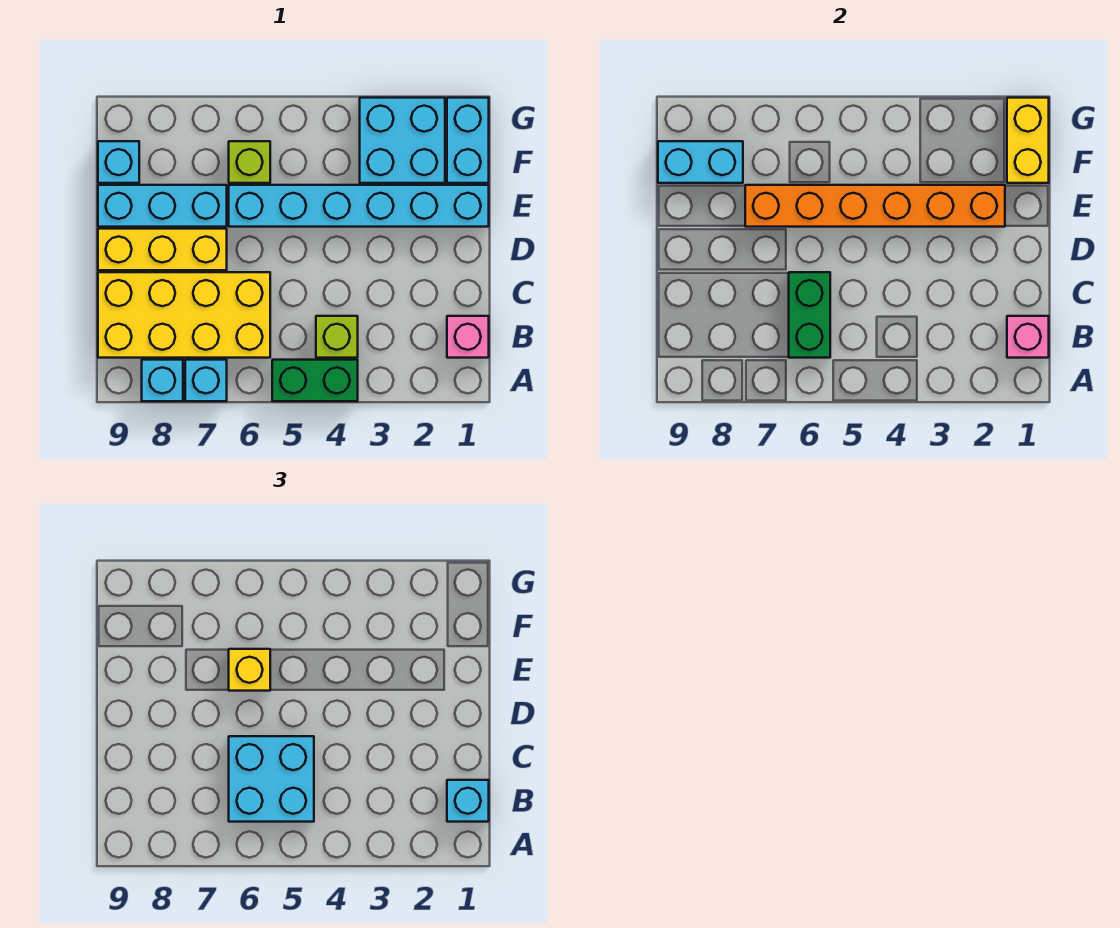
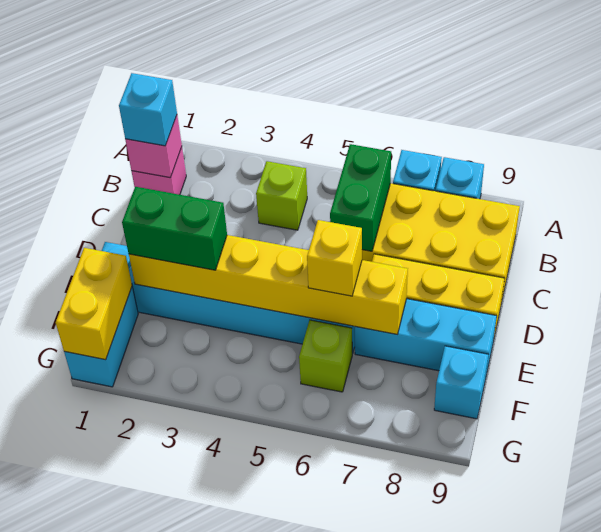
green brick A4:A5 level 1 -> green brick E2:E3 level 3
cyan brick B5:C6 level 3 -> none
orange brick E2:E7 level 2 -> yellow brick E2:E7 level 2
cyan brick F2:G3 level 1 -> none
cyan brick F8:F9 level 2 -> none

